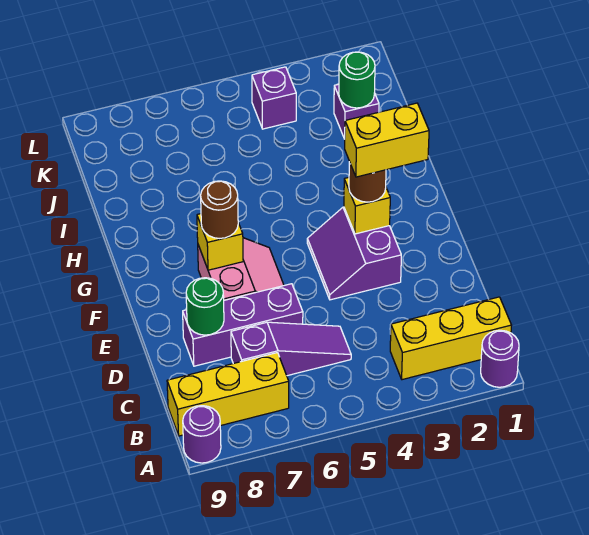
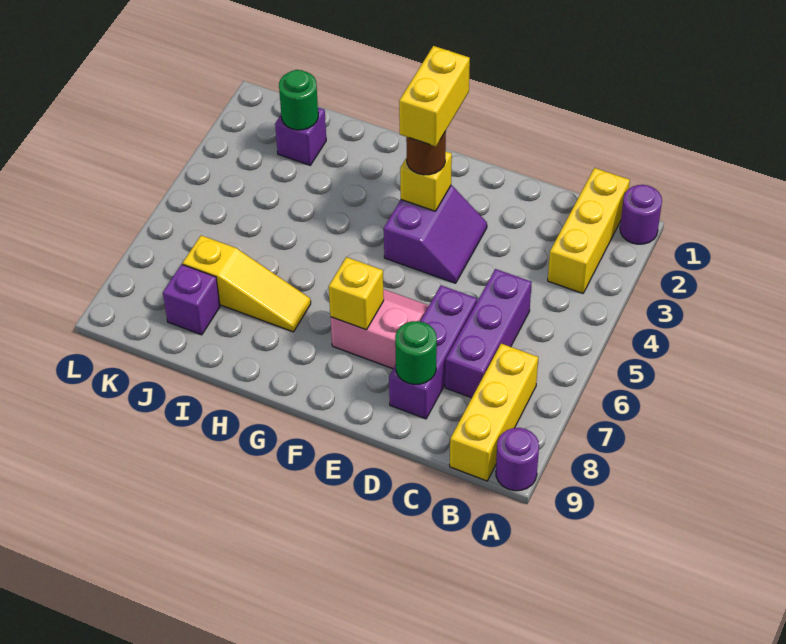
purple slope C5:C7 level 1 top 7 -> purple brick C5:C7 level 1
purple slope E3:F4 level 1 top 3 -> purple slope E3:F4 level 1 top F
brown round brick F7 level 3 -> none
none -> yellow slope H7:J7 level 1 top J
purple brick K4 level 1 -> purple brick J8 level 1

